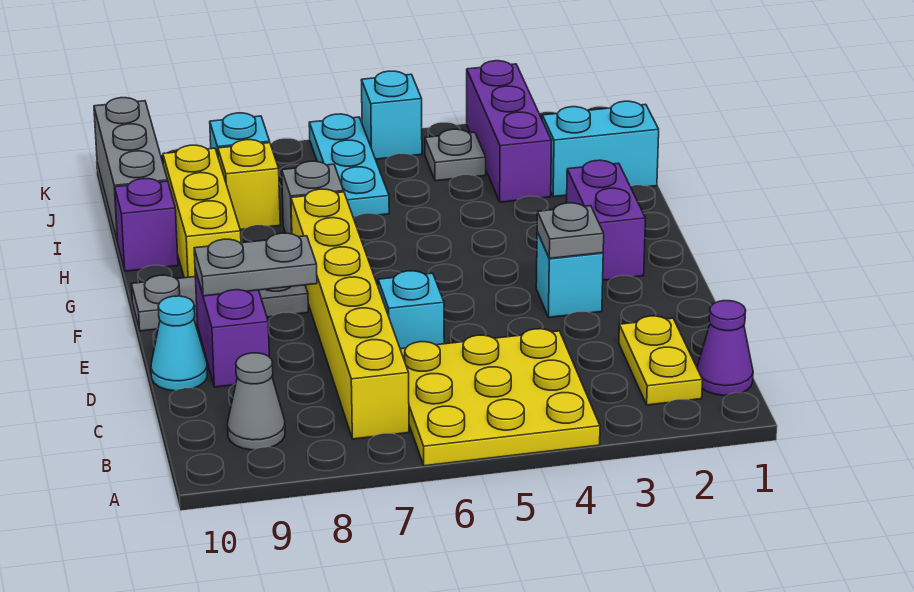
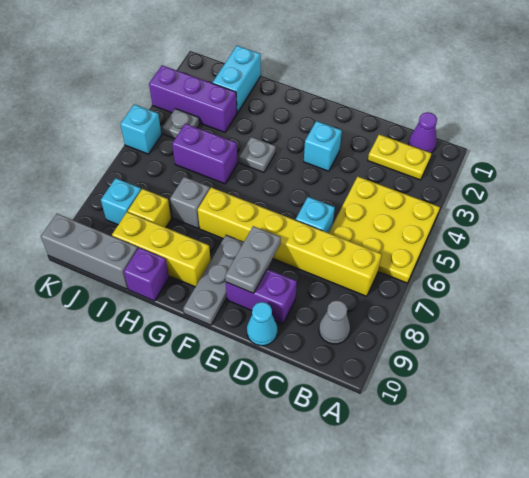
grey plate E3 level 2 -> grey plate G4 level 1
purple brick F2:G2 level 1 -> purple brick H5:I5 level 1
cyan plate I6:K6 level 1 -> none

